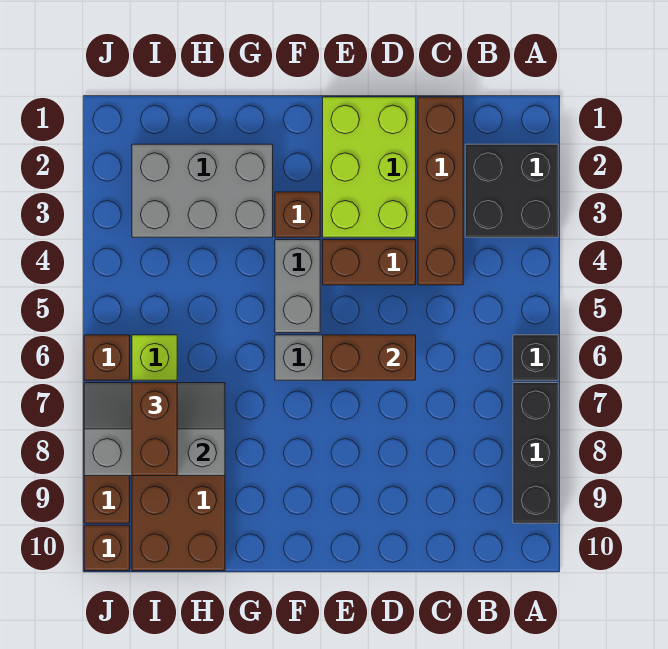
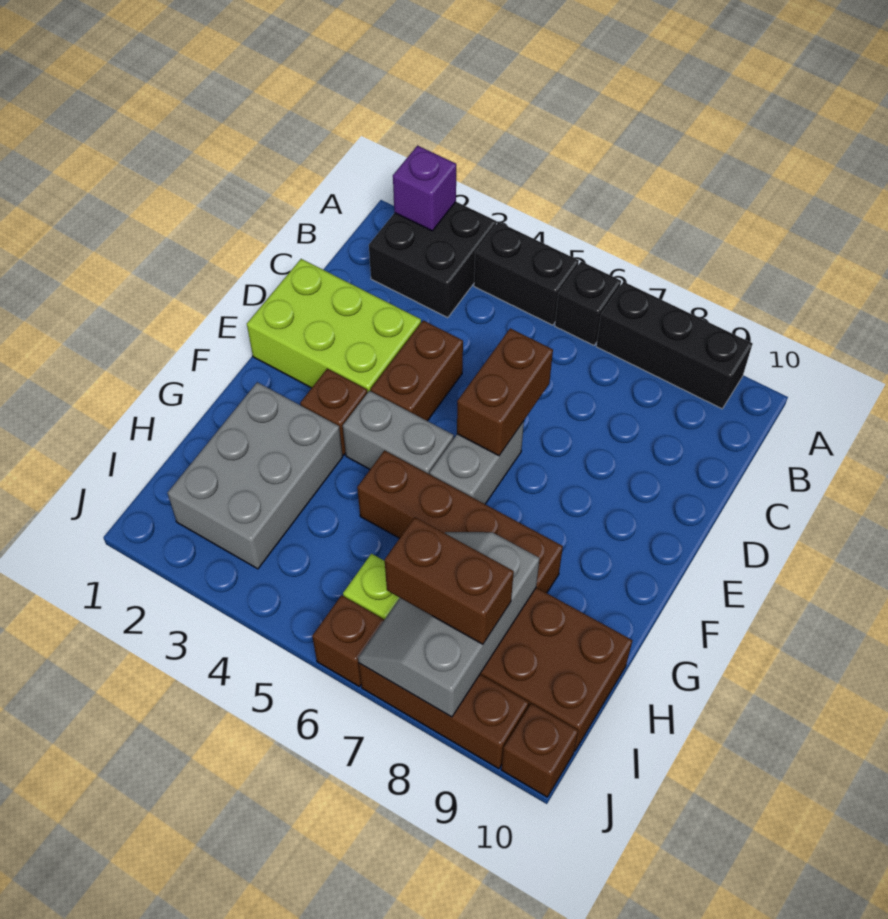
none -> purple brick A2 level 2
none -> black brick A4:A5 level 1
brown brick C1:C4 level 1 -> brown brick G5:G8 level 1

